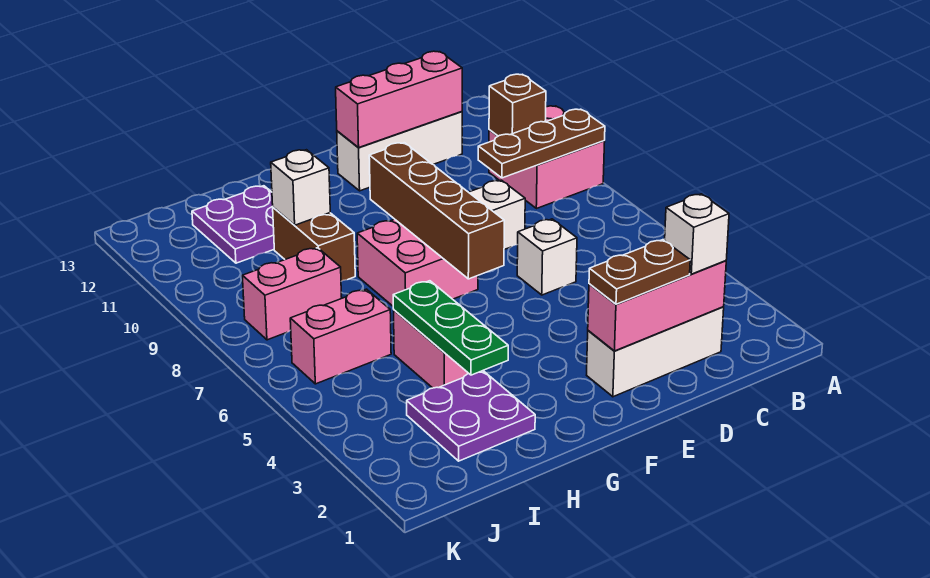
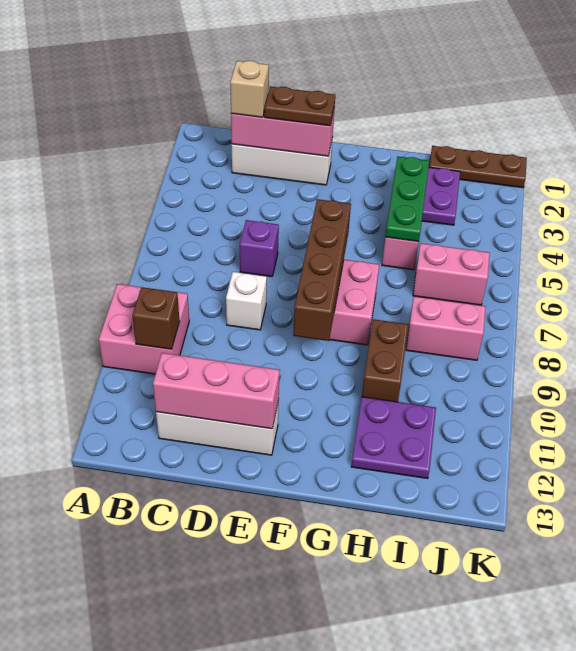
brown plate A9:C9 level 2 -> brown plate I1:K1 level 1
white brick C2 level 3 -> tan brick C2 level 3
white brick D6 level 1 -> purple brick D6 level 1
white brick H10 level 2 -> none

